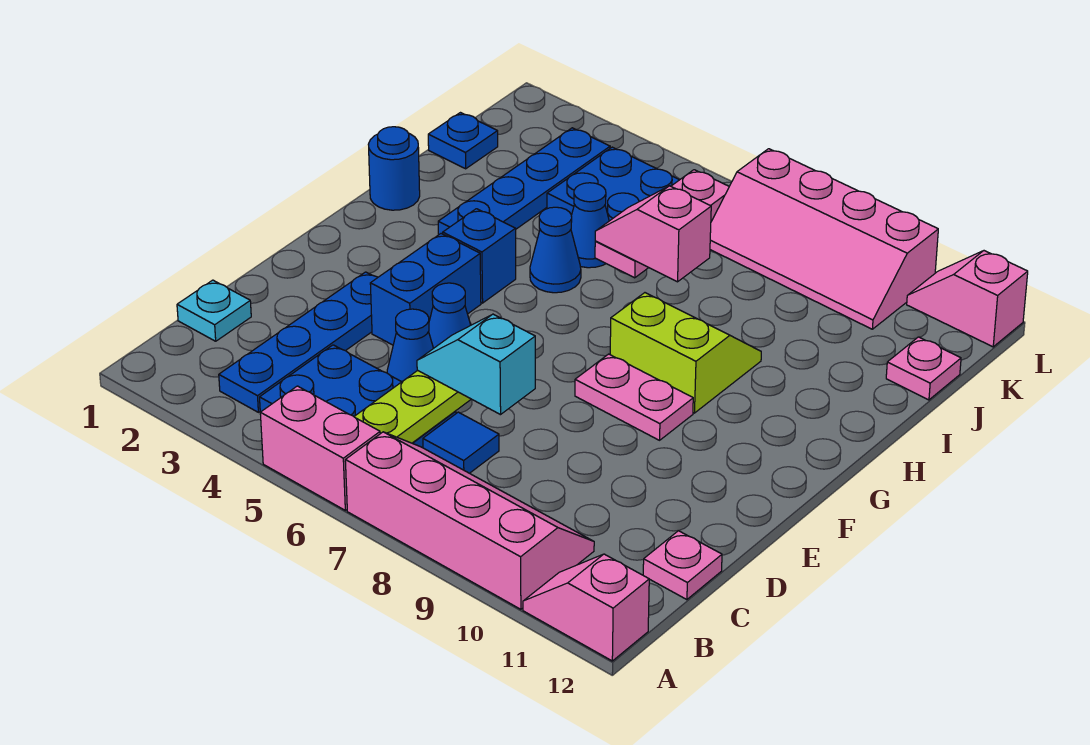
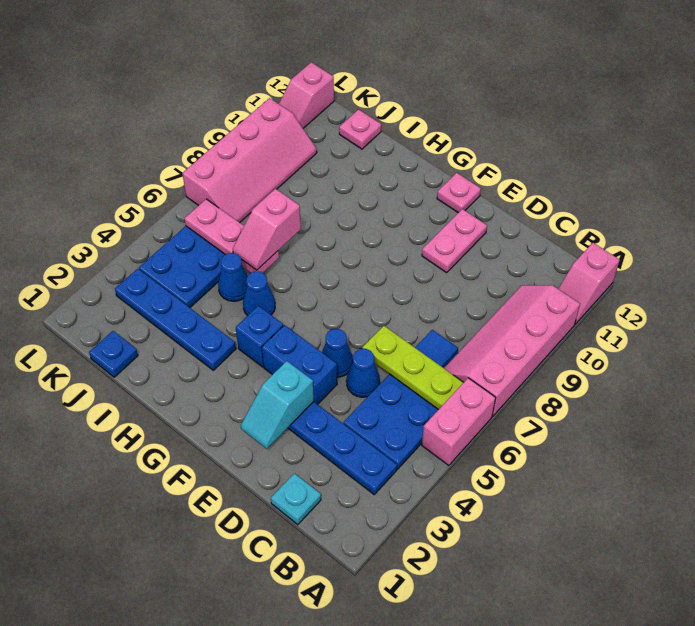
pink plate C12 level 1 -> pink plate F12 level 1
cyan slope D6:D7 level 3 top 7 -> cyan slope E2:E3 level 2 top 3
pink plate F8:F9 level 1 -> pink plate E10:E11 level 1
lime slope G8:H9 level 1 top G -> none
blue round brick H1 level 1 -> none

